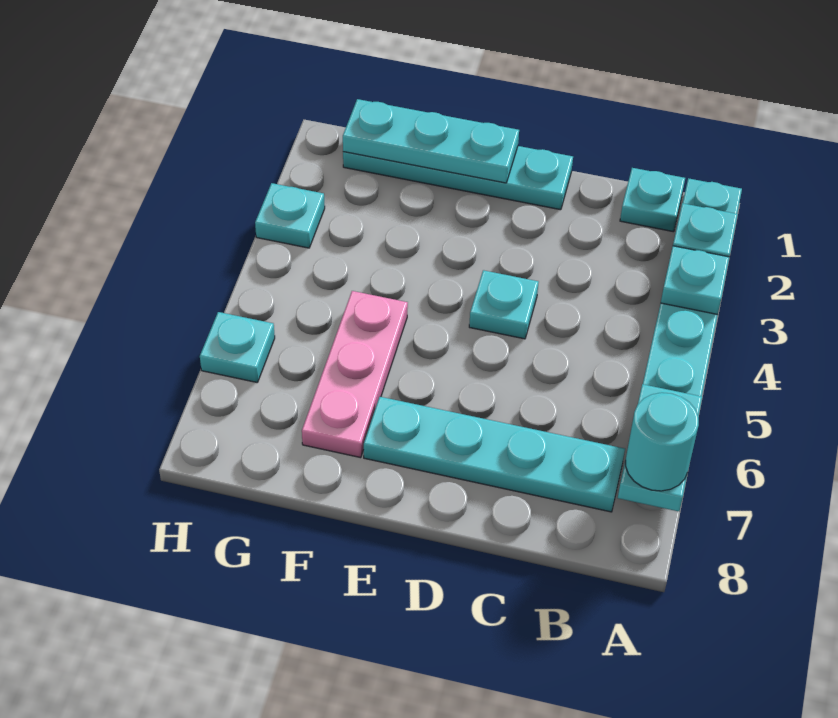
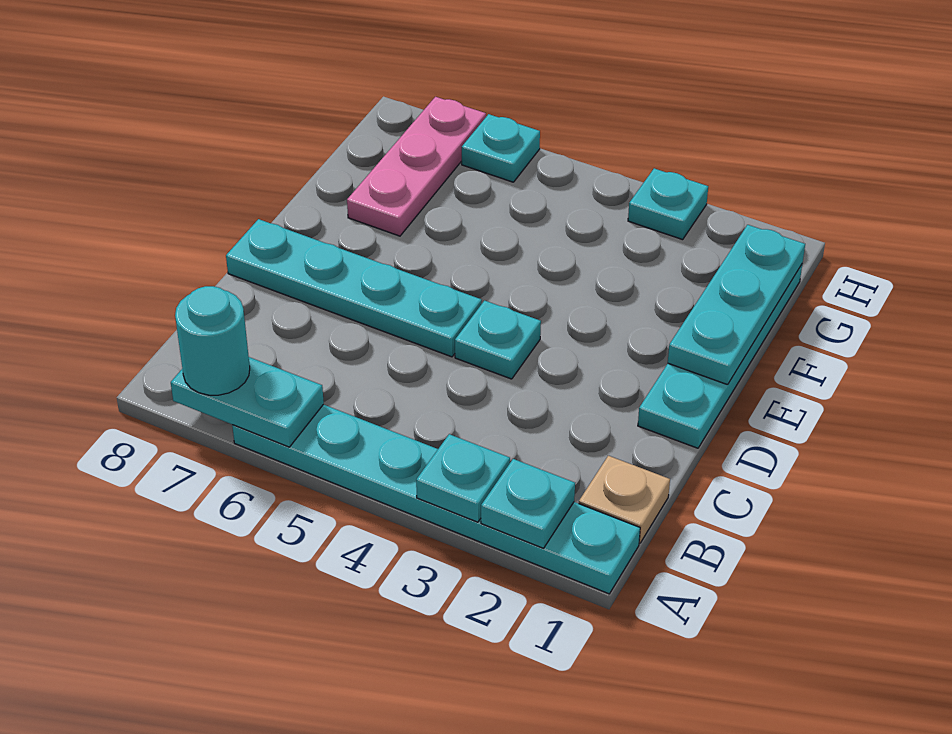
cyan plate B1 level 1 -> tan plate B1 level 1
cyan plate B7:E7 level 1 -> cyan plate D5:D8 level 1
pink plate F5:F7 level 1 -> pink plate F7:H7 level 1

